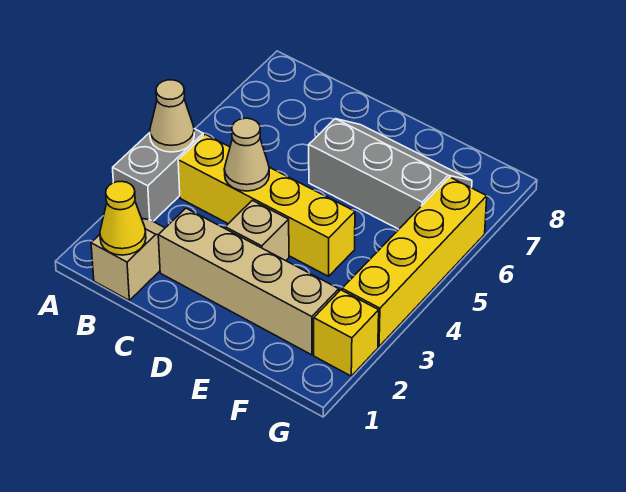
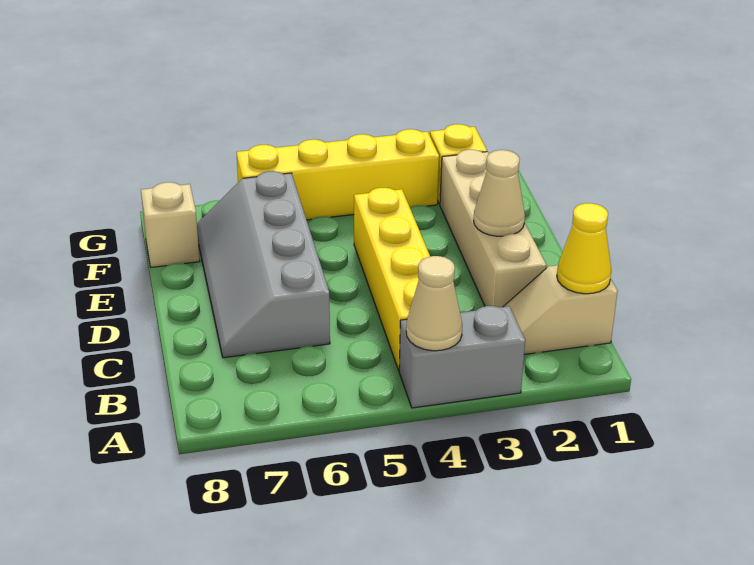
tan cone C4 level 2 -> tan cone D2 level 2
tan brick D3 level 1 -> tan brick F8 level 1
grey slope D6:F7 level 1 top 6 -> grey slope C6:F7 level 1 top 6

